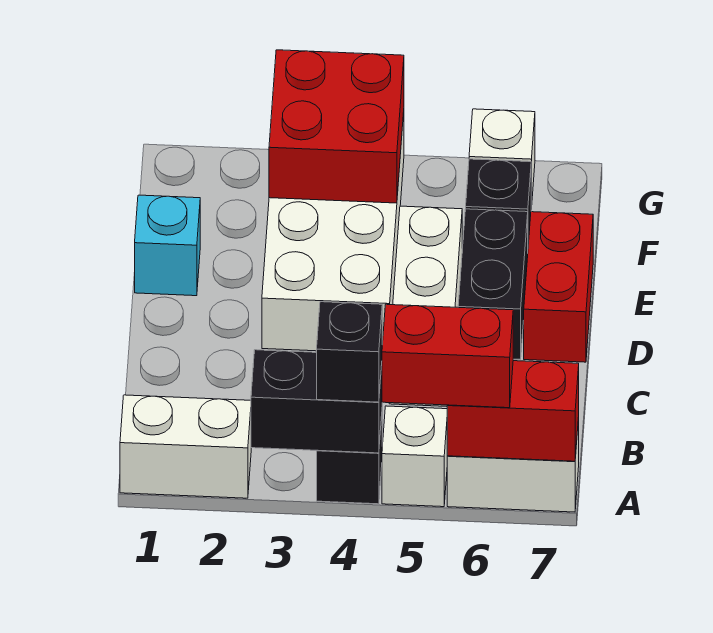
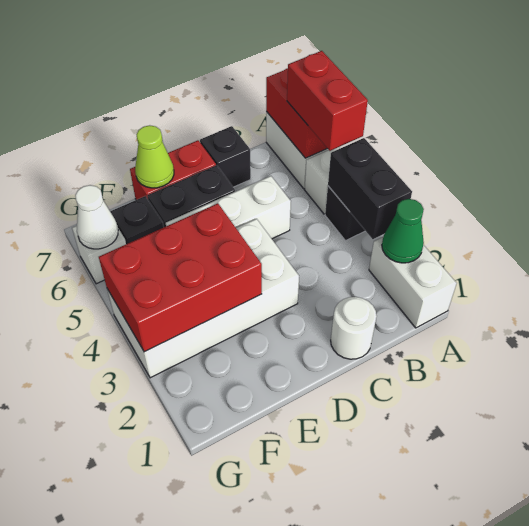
none -> green cone A2 level 2
black brick A4 level 3 -> black brick C7 level 1
none -> white round brick C1 level 1
cyan brick E1 level 1 -> none
none -> lime cone E7 level 2
red brick F3:G4 level 2 -> red brick E3:G4 level 2
none -> white cone G6 level 2

